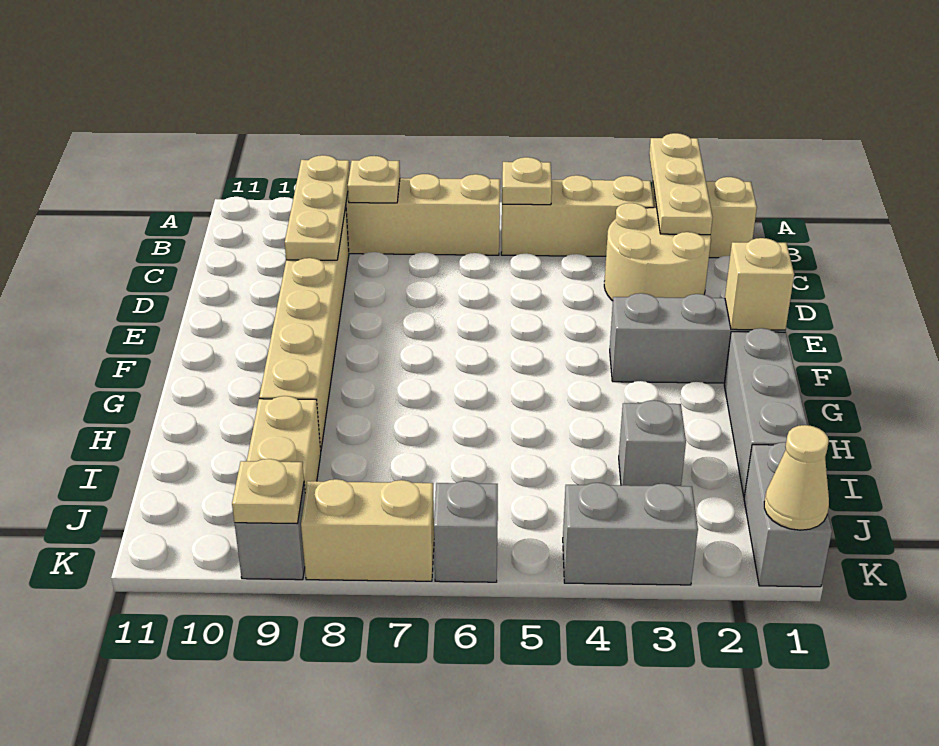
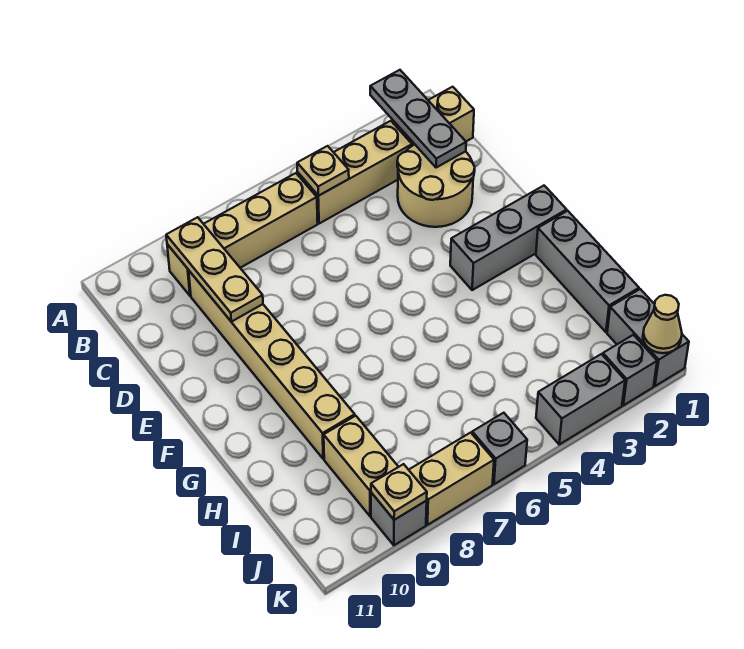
tan plate A2:C2 level 2 -> grey plate A2:C2 level 2
tan plate B8 level 2 -> none
tan brick F1 level 2 -> none
grey brick I3 level 1 -> grey brick K2 level 1

